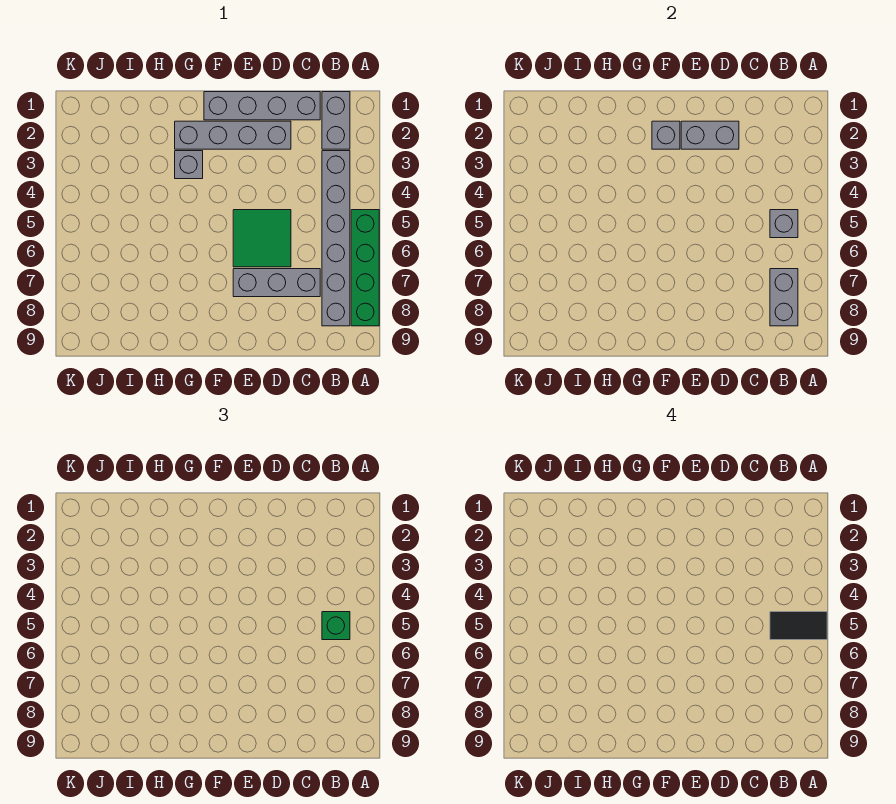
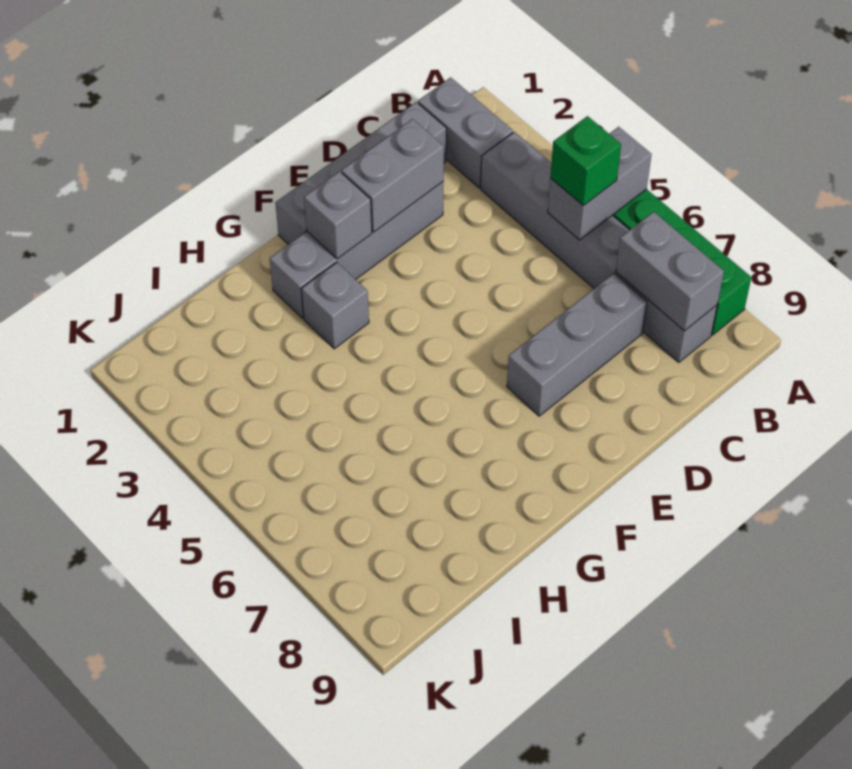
black tile A5:B5 level 4 -> none
grey brick B5 level 2 -> grey brick A5:B5 level 2
green tile D5:E6 level 1 -> none

